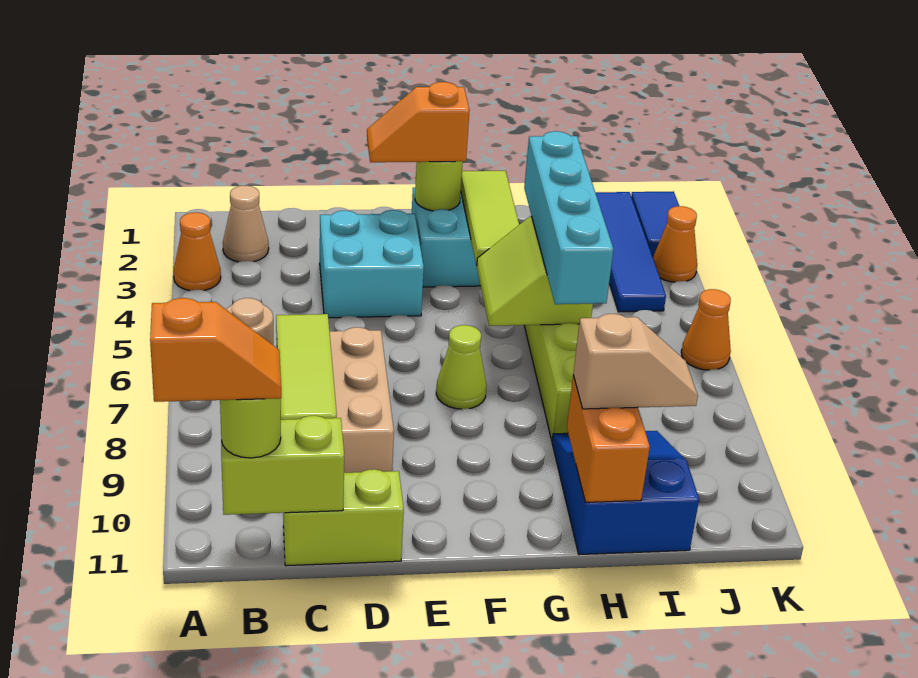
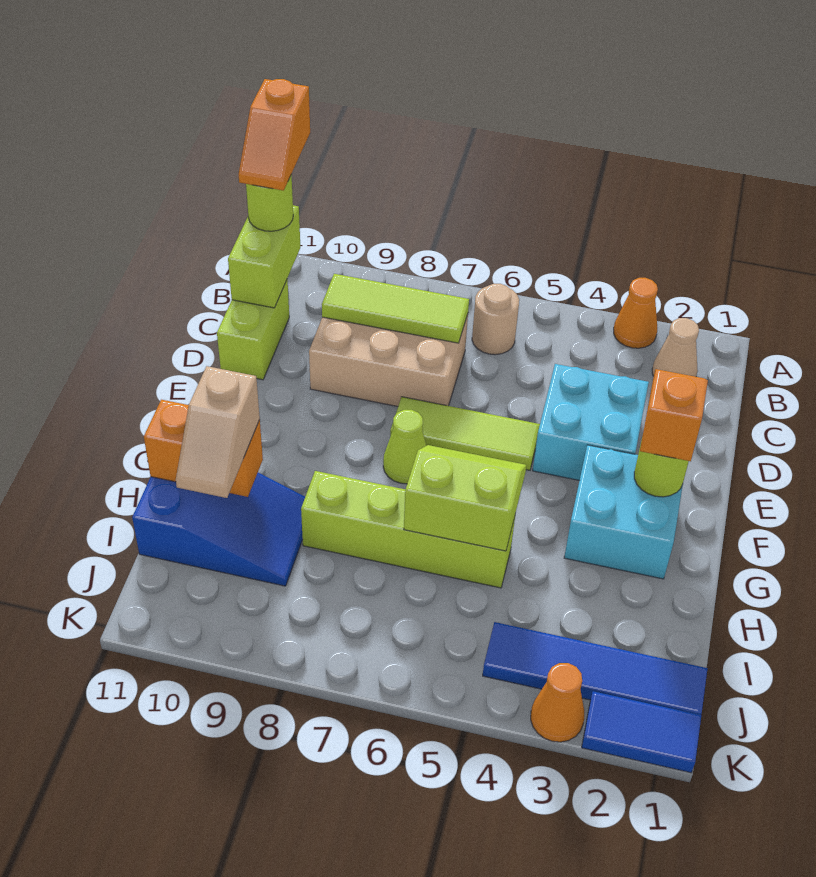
lime tile G2:G4 level 2 -> lime tile E5:E7 level 1
cyan brick H4:H7 level 3 -> none
orange cone K6 level 1 -> none

